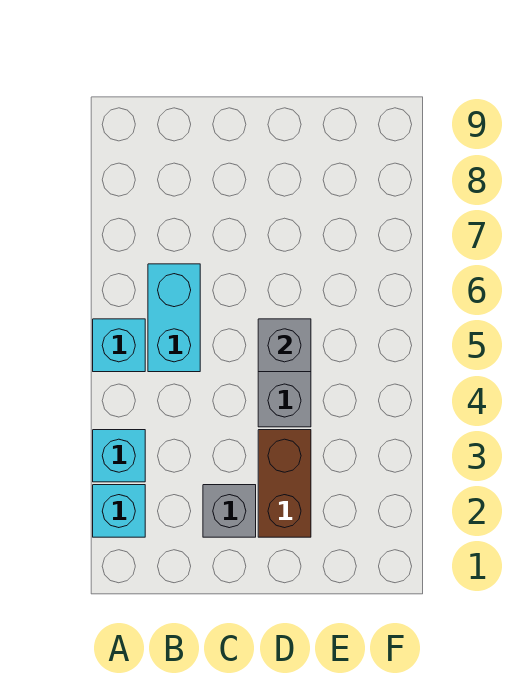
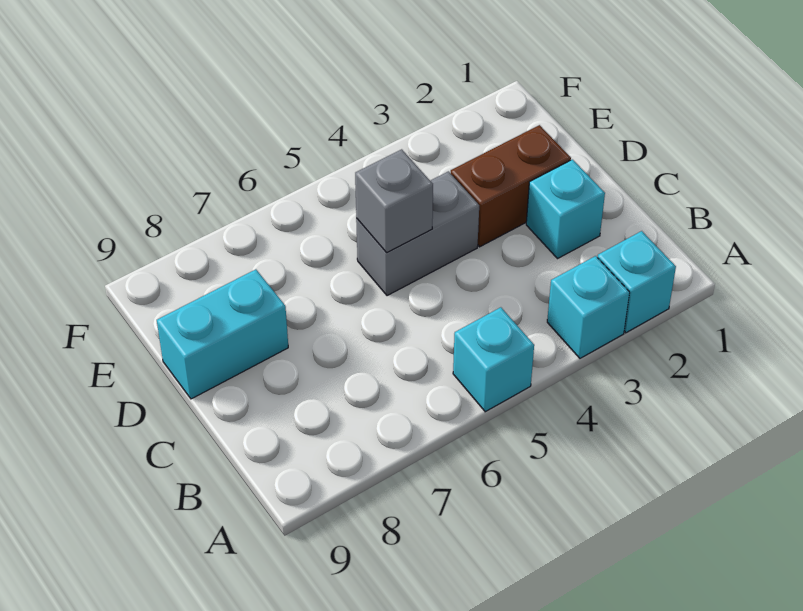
cyan brick B5:B6 level 1 -> cyan brick D8:D9 level 1
grey brick C2 level 1 -> cyan brick C2 level 1

